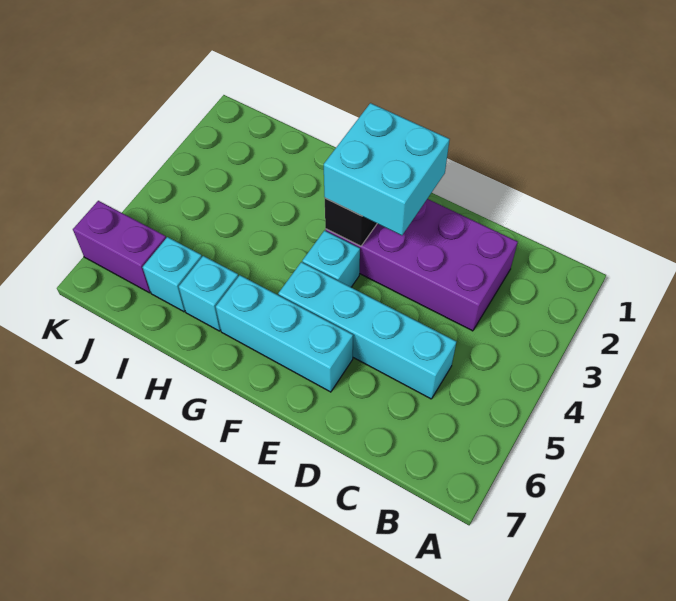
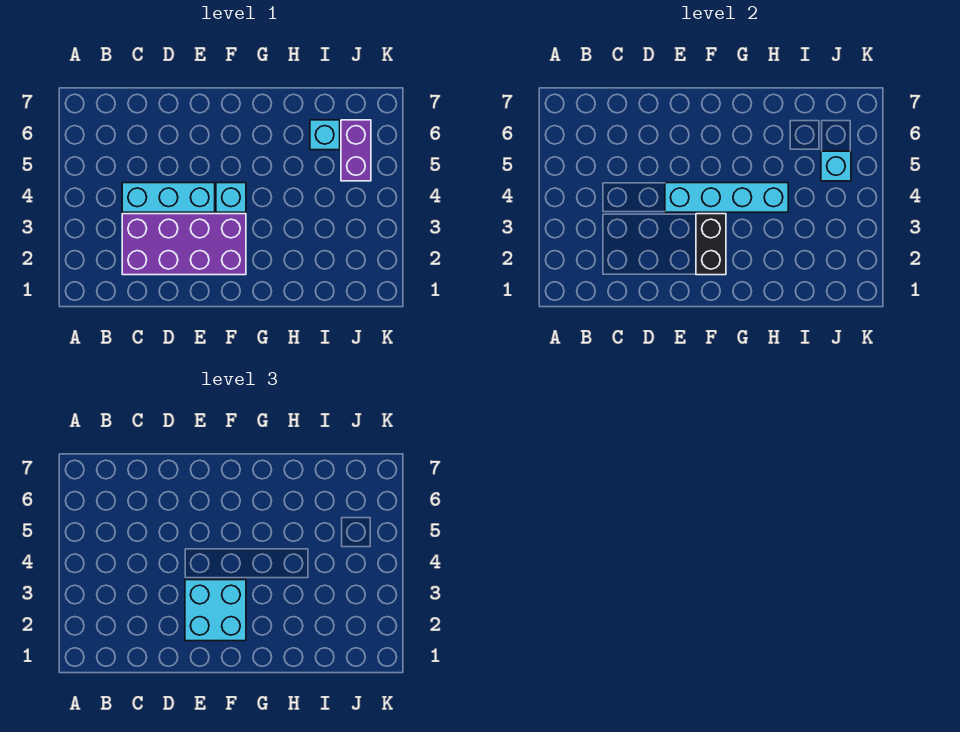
cyan brick C5:F5 level 1 -> cyan brick E4:H4 level 2
cyan brick E6:G6 level 1 -> cyan brick C4:E4 level 1
cyan brick H6 level 1 -> cyan brick J5 level 2
purple brick J6:K6 level 1 -> purple brick J5:J6 level 1

